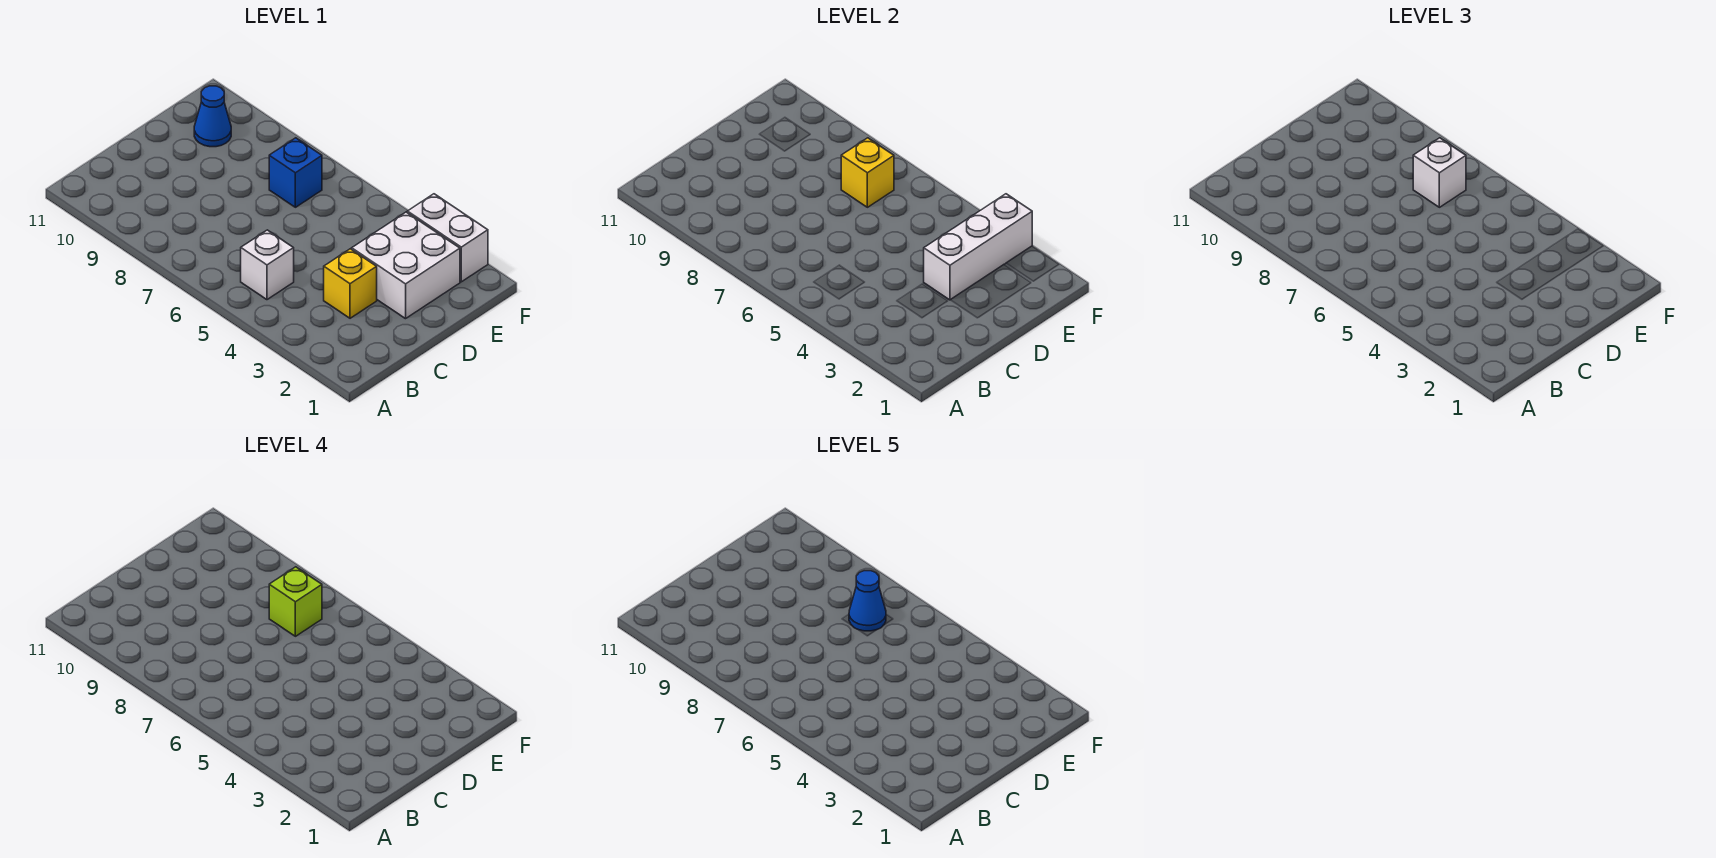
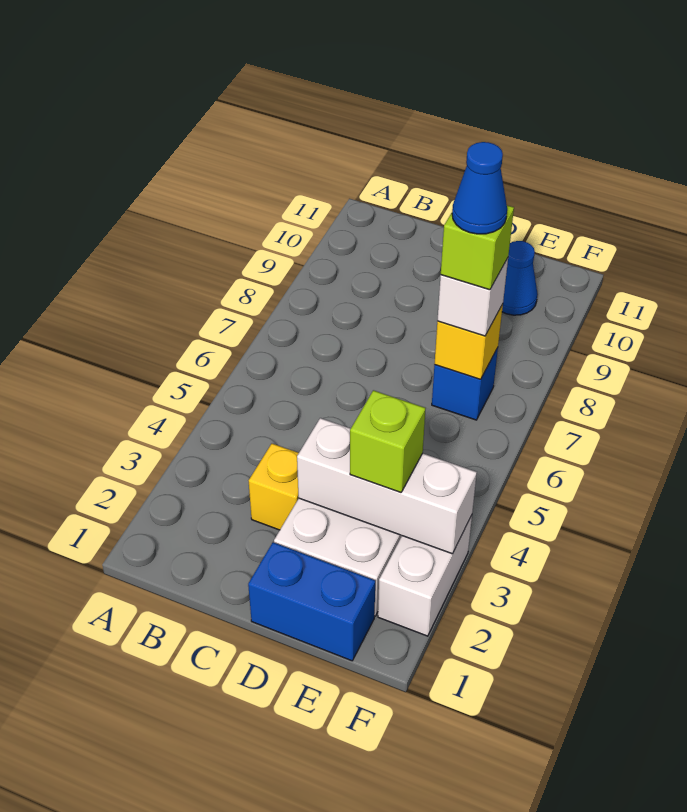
white brick B5 level 1 -> none
none -> blue brick D1:E1 level 1
none -> lime brick E3 level 3

